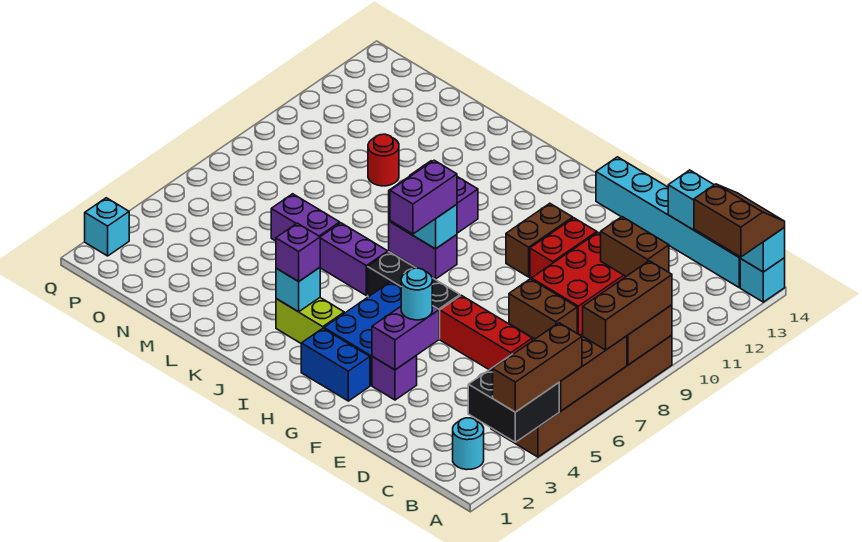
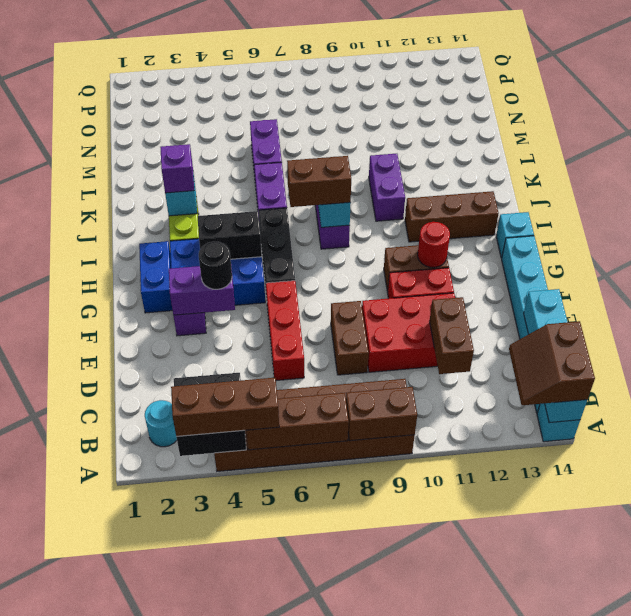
brown brick A7:A9 level 3 -> brown brick I11:I13 level 1
brown slope A13:B14 level 3 top 13 -> brown slope A13:B14 level 3 top 14
cyan round brick F4 level 3 -> black round brick F4 level 3
none -> black brick H4:H5 level 2
purple brick I7:I8 level 3 -> brown brick I7:I8 level 3
red round brick M10 level 1 -> red round brick G11 level 2
cyan brick Q2 level 1 -> cyan brick H14 level 1

